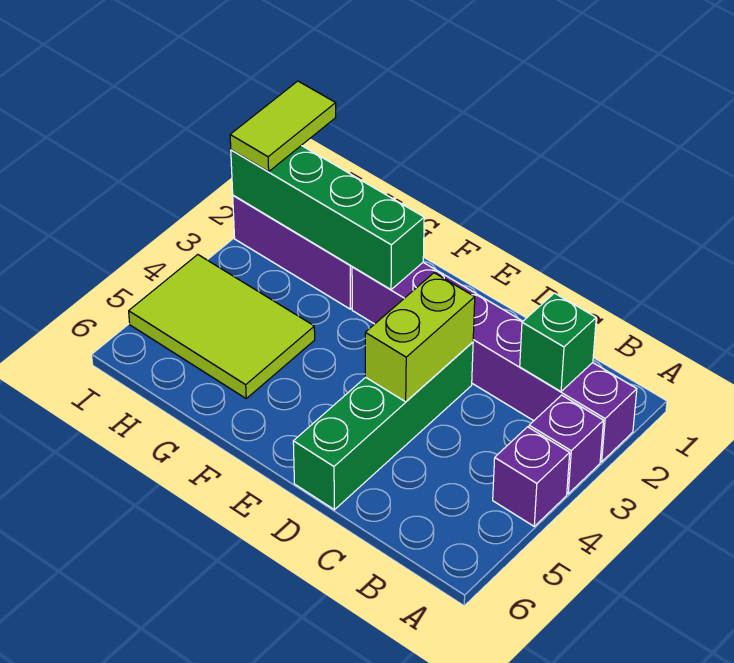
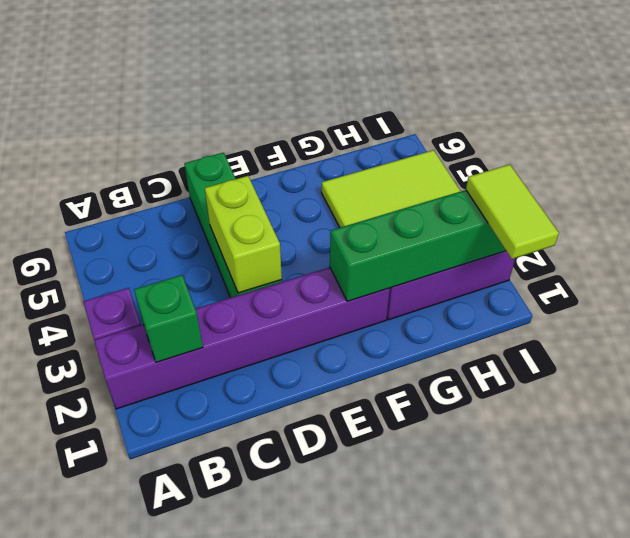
purple brick A4 level 1 -> none

